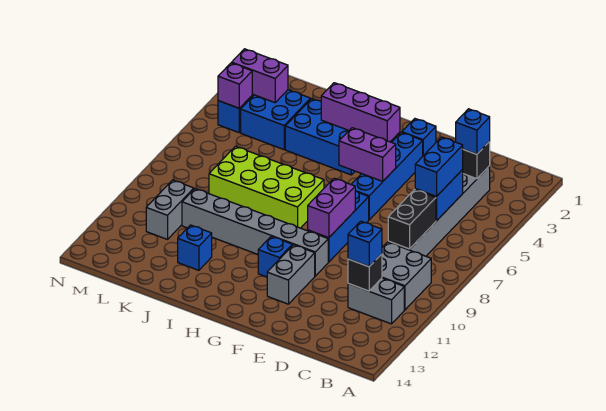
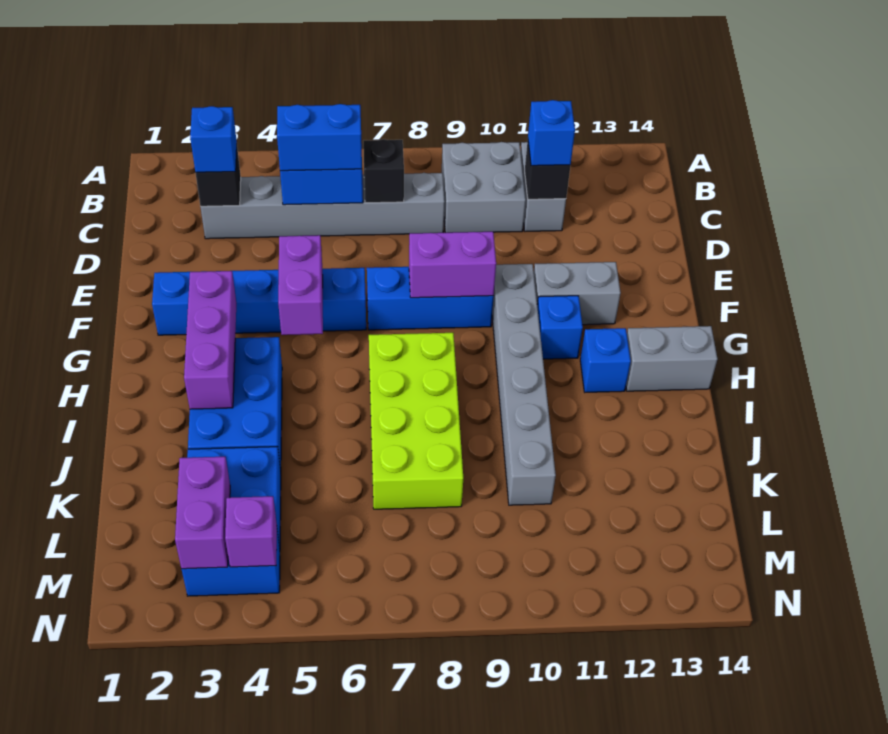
black brick C7:C8 level 2 -> black brick C7 level 2
blue brick J12 level 1 -> blue brick H12 level 1
grey brick L10:L11 level 1 -> grey brick H13:H14 level 1

